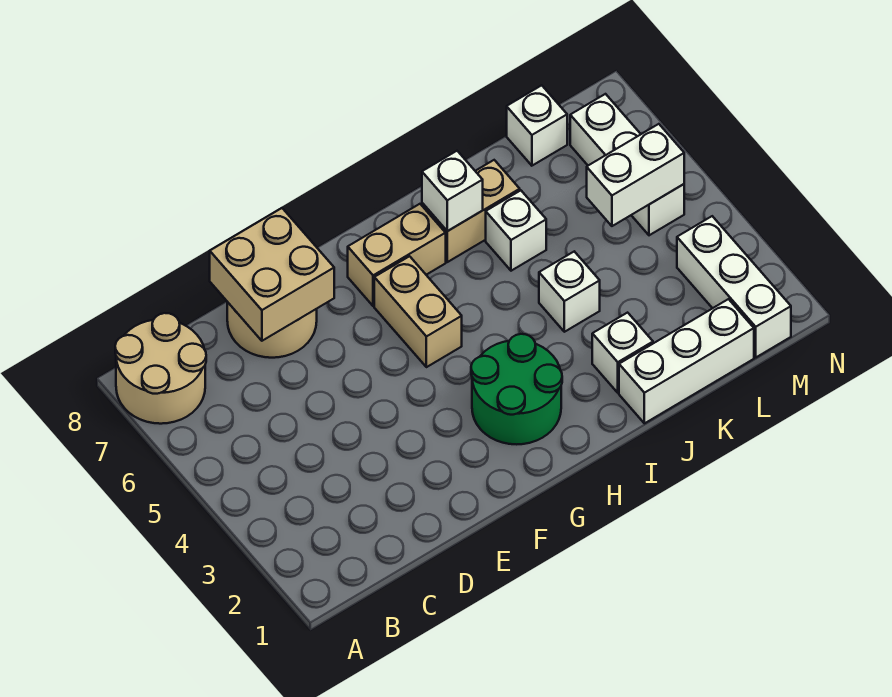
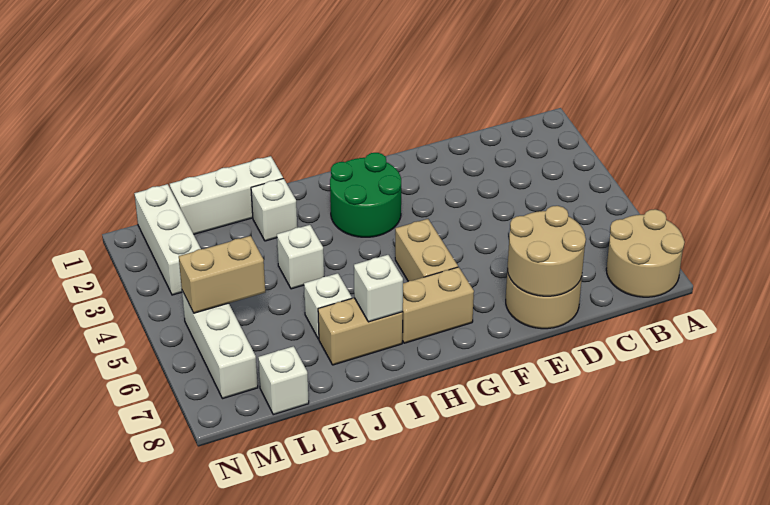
tan brick D7:E8 level 2 -> tan round brick D7:E8 level 2
white brick L5:M5 level 2 -> tan brick L5:M5 level 2

